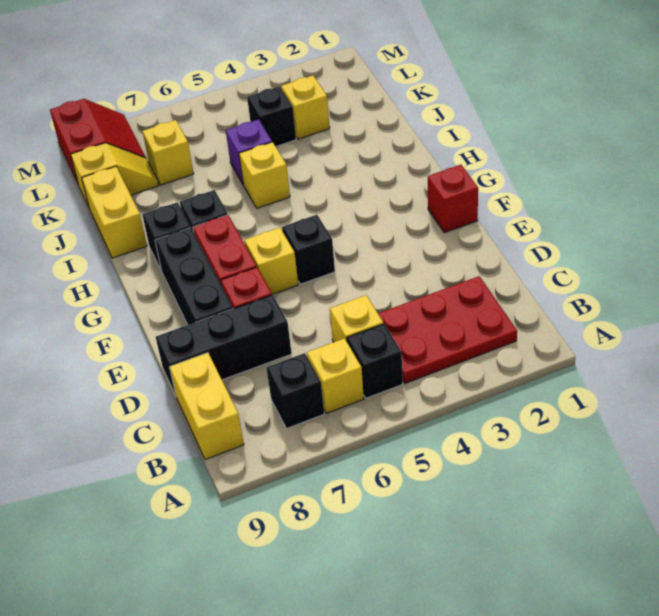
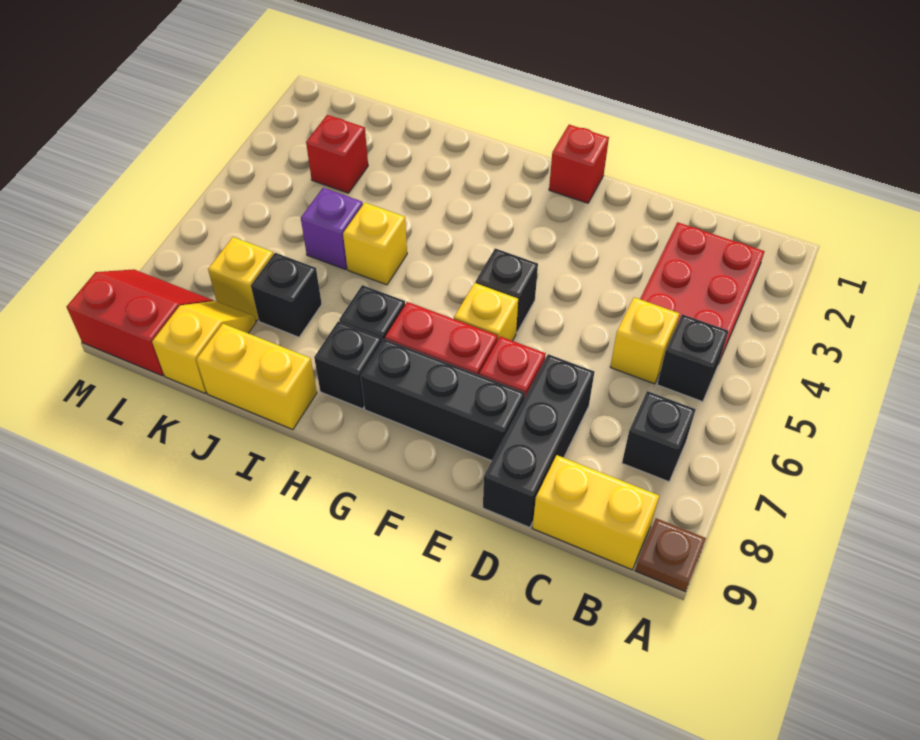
none -> brown plate A9 level 1
yellow brick B6 level 1 -> none
yellow brick K3 level 1 -> red brick K3 level 1
black brick K4 level 1 -> black brick J7 level 1

